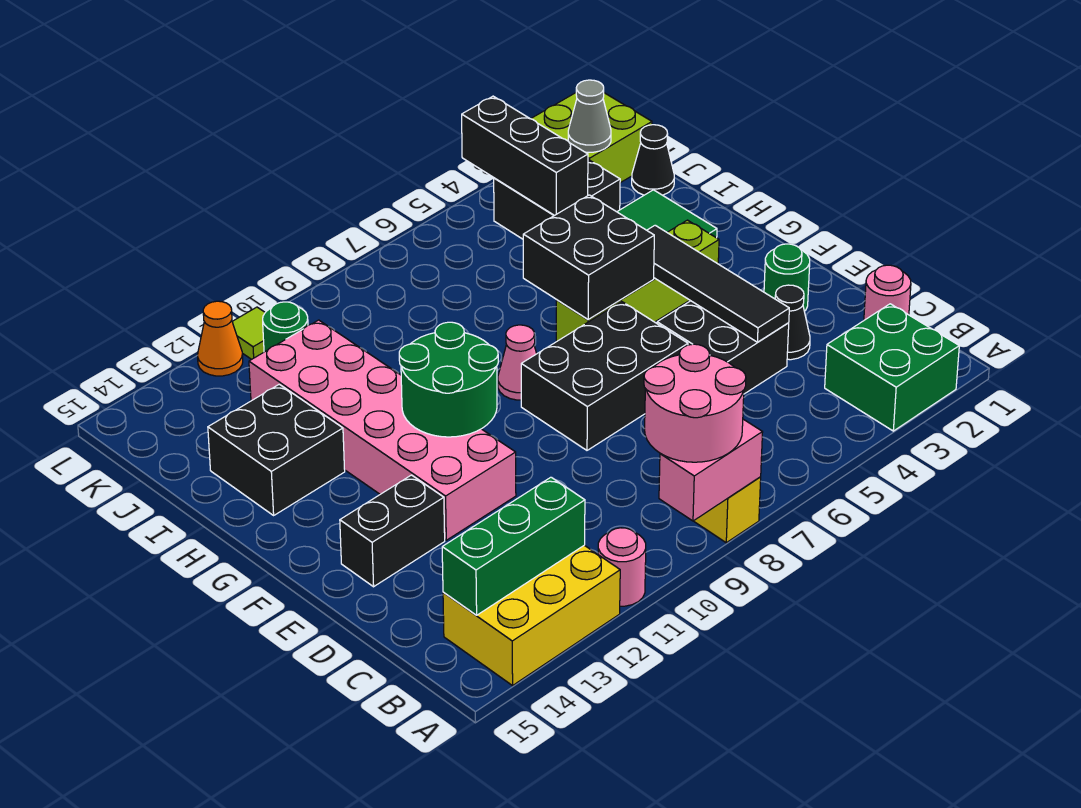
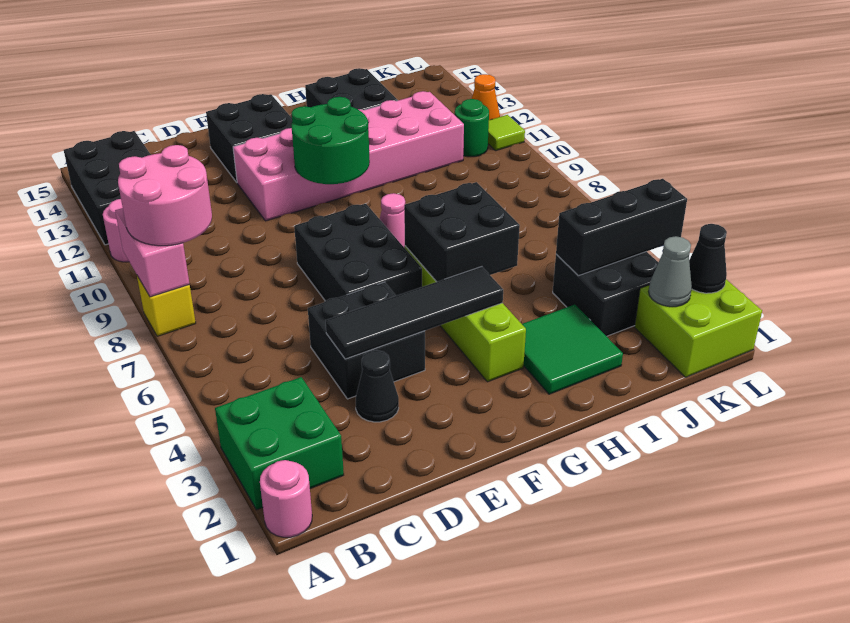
yellow brick A12:B14 level 1 -> black brick A12:B14 level 1
green brick B12:B14 level 2 -> none
pink round brick C1 level 1 -> pink round brick A1 level 1
green round brick E2 level 1 -> none
black brick E13:E14 level 1 -> black brick E13:F14 level 1
black cone J1 level 1 -> black cone L2 level 2

